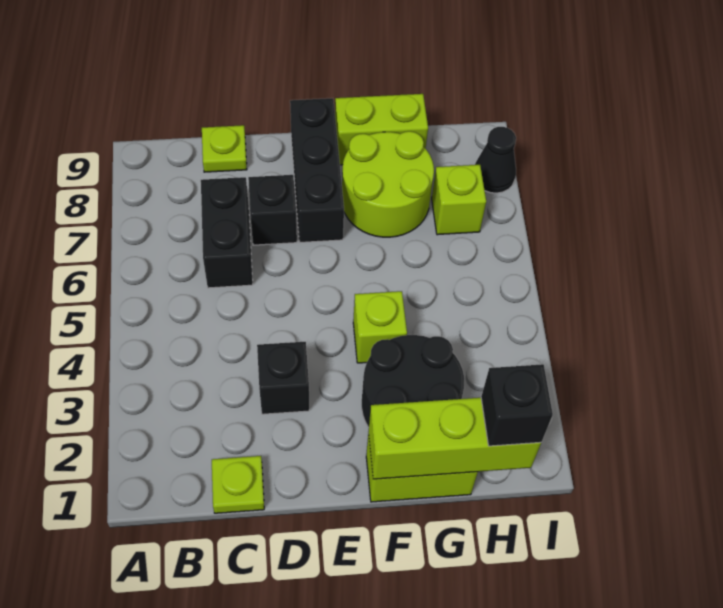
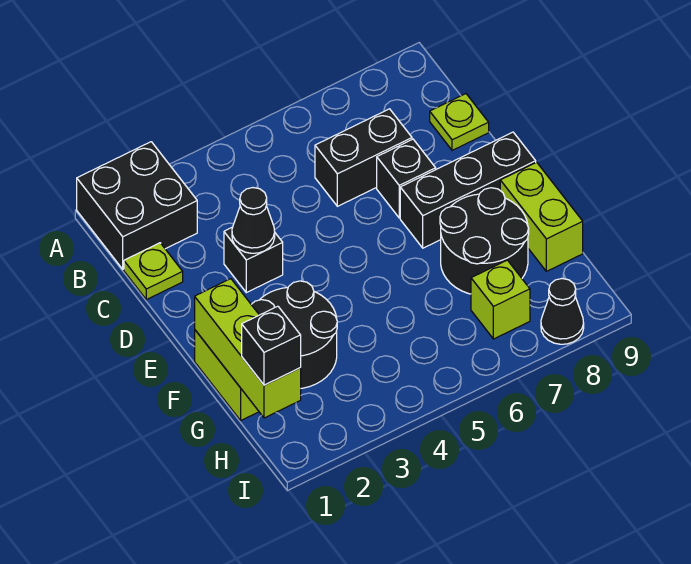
none -> black brick A1:B2 level 1
none -> black cone D3 level 2
lime brick F4 level 1 -> none
lime round brick F7:G8 level 1 -> black round brick F7:G8 level 1

